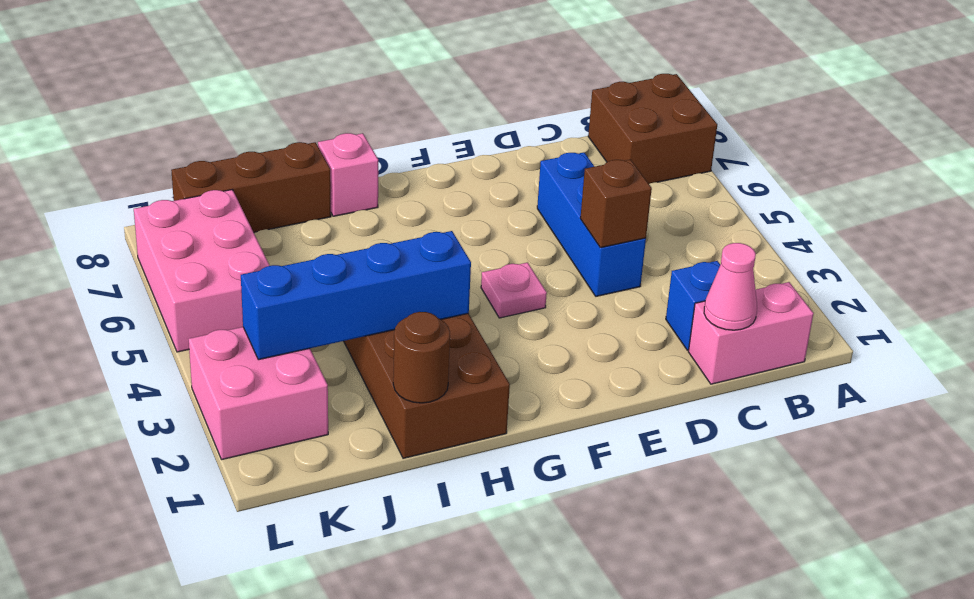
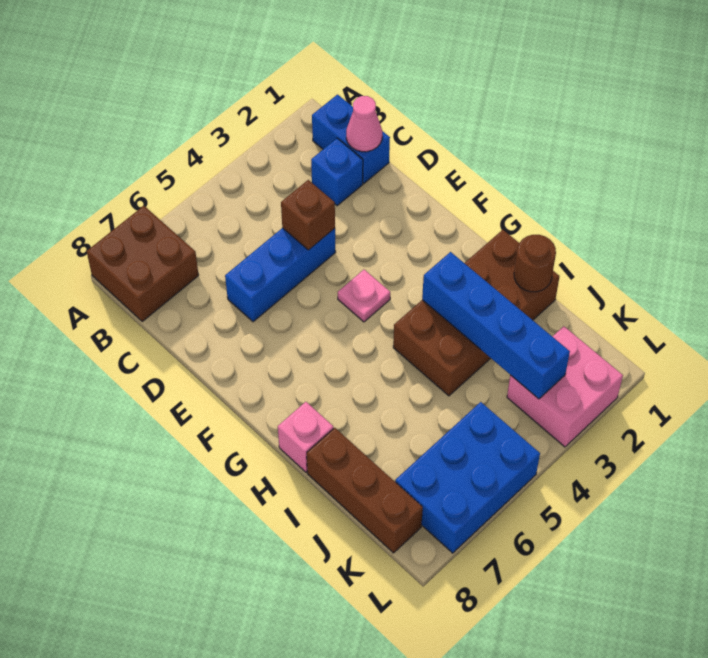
pink brick B1:C1 level 1 -> blue brick B1:C1 level 1
pink brick K5:L7 level 1 -> blue brick K5:L7 level 1

